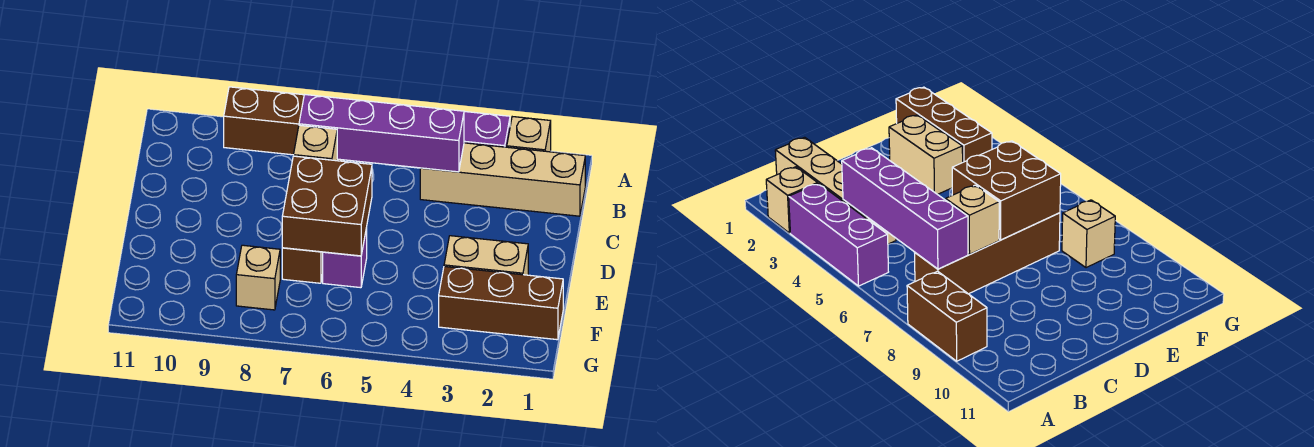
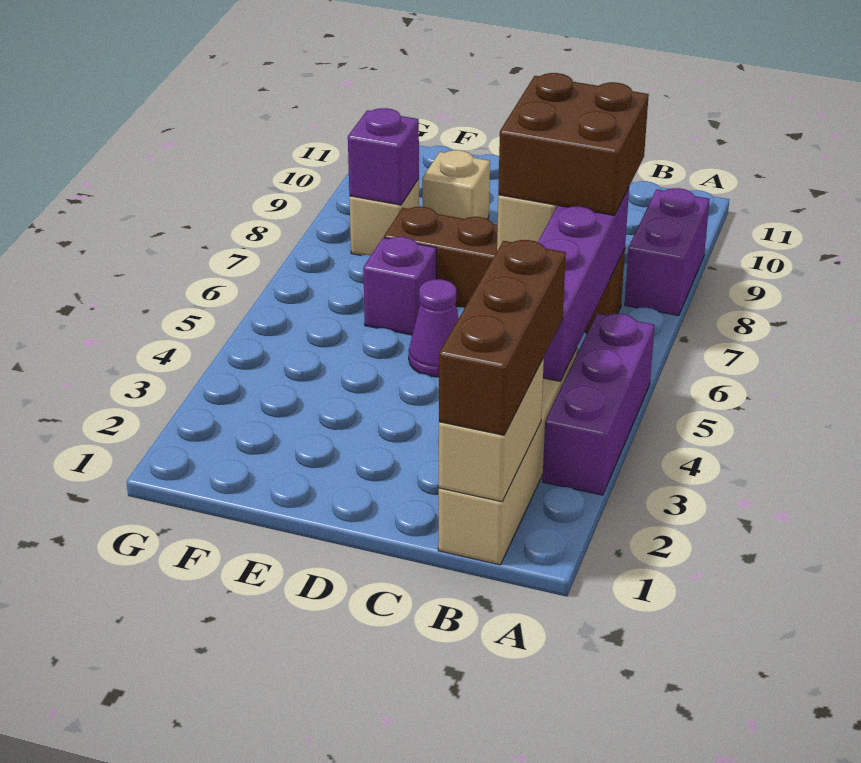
tan brick A2 level 1 -> tan brick E9 level 1
brown brick A8:A9 level 1 -> purple brick A8:A9 level 1
none -> purple cone D5 level 1
brown brick D6:E7 level 2 -> brown brick B7:C8 level 3
tan brick E2:E3 level 1 -> tan brick B1:B2 level 2
brown brick F1:F3 level 1 -> brown brick B1:B3 level 3
none -> purple brick F8 level 2

